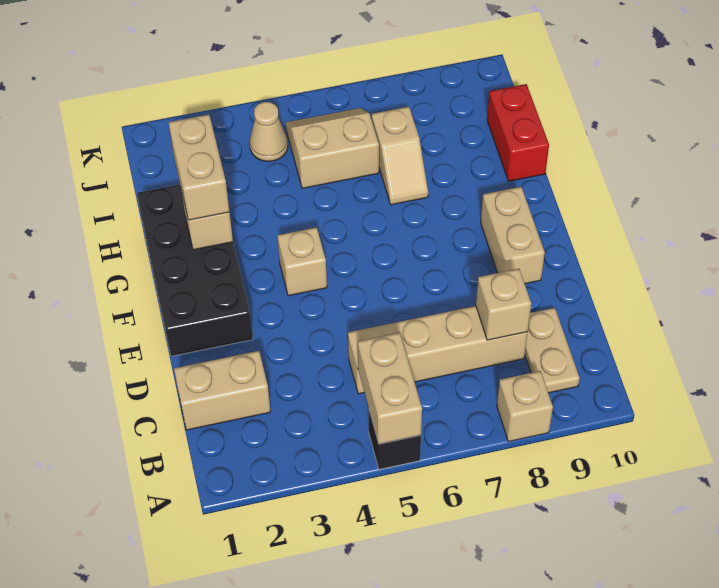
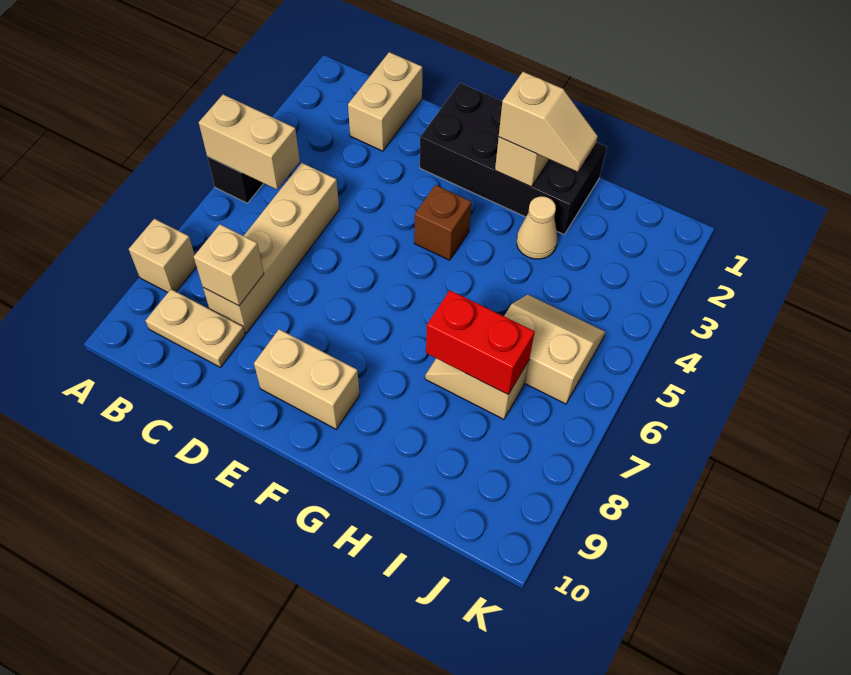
tan brick F4 level 1 -> brown brick F4 level 1
tan brick G2:H2 level 3 -> tan slope G2:H2 level 3 top G
red brick H10:I10 level 1 -> red brick H7:I7 level 2
tan slope I5:J6 level 1 top I -> tan slope I5:J6 level 1 top 6
tan cone J4 level 1 -> tan cone H3 level 1

